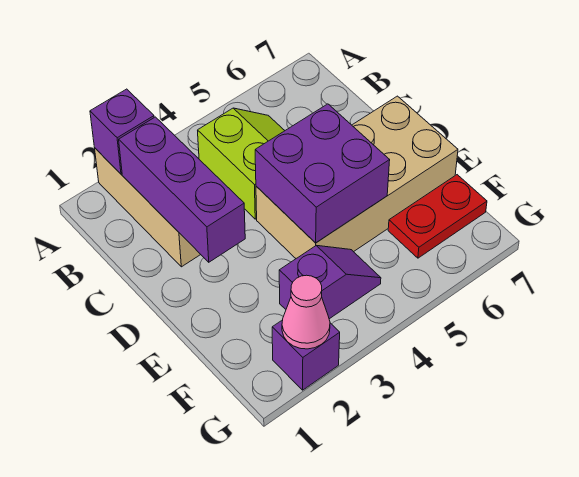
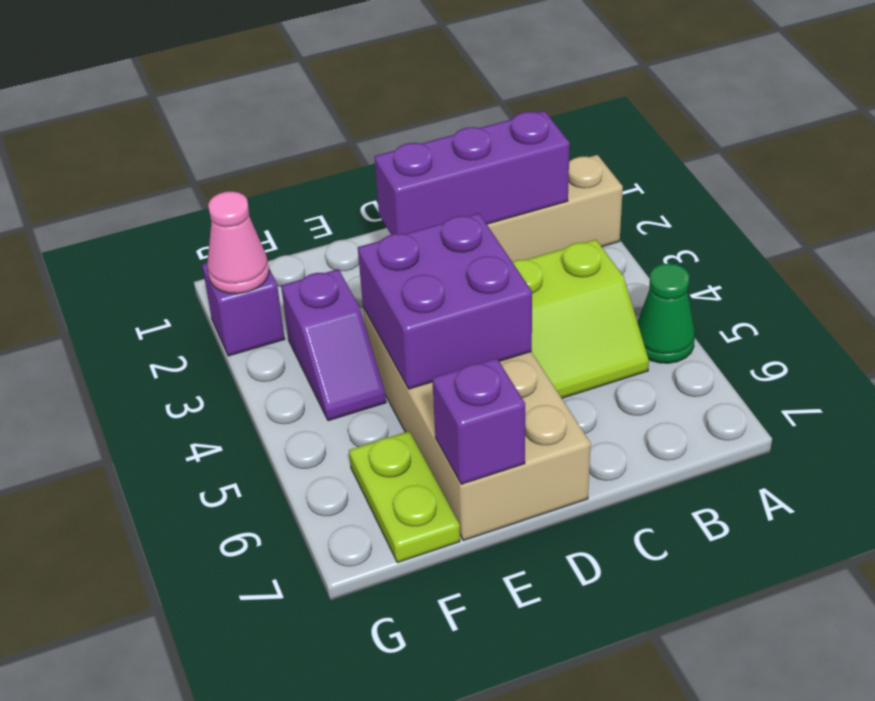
purple brick A2 level 2 -> purple brick E7 level 2
none -> green cone A5 level 1
red plate F6:F7 level 1 -> lime plate F6:F7 level 1

